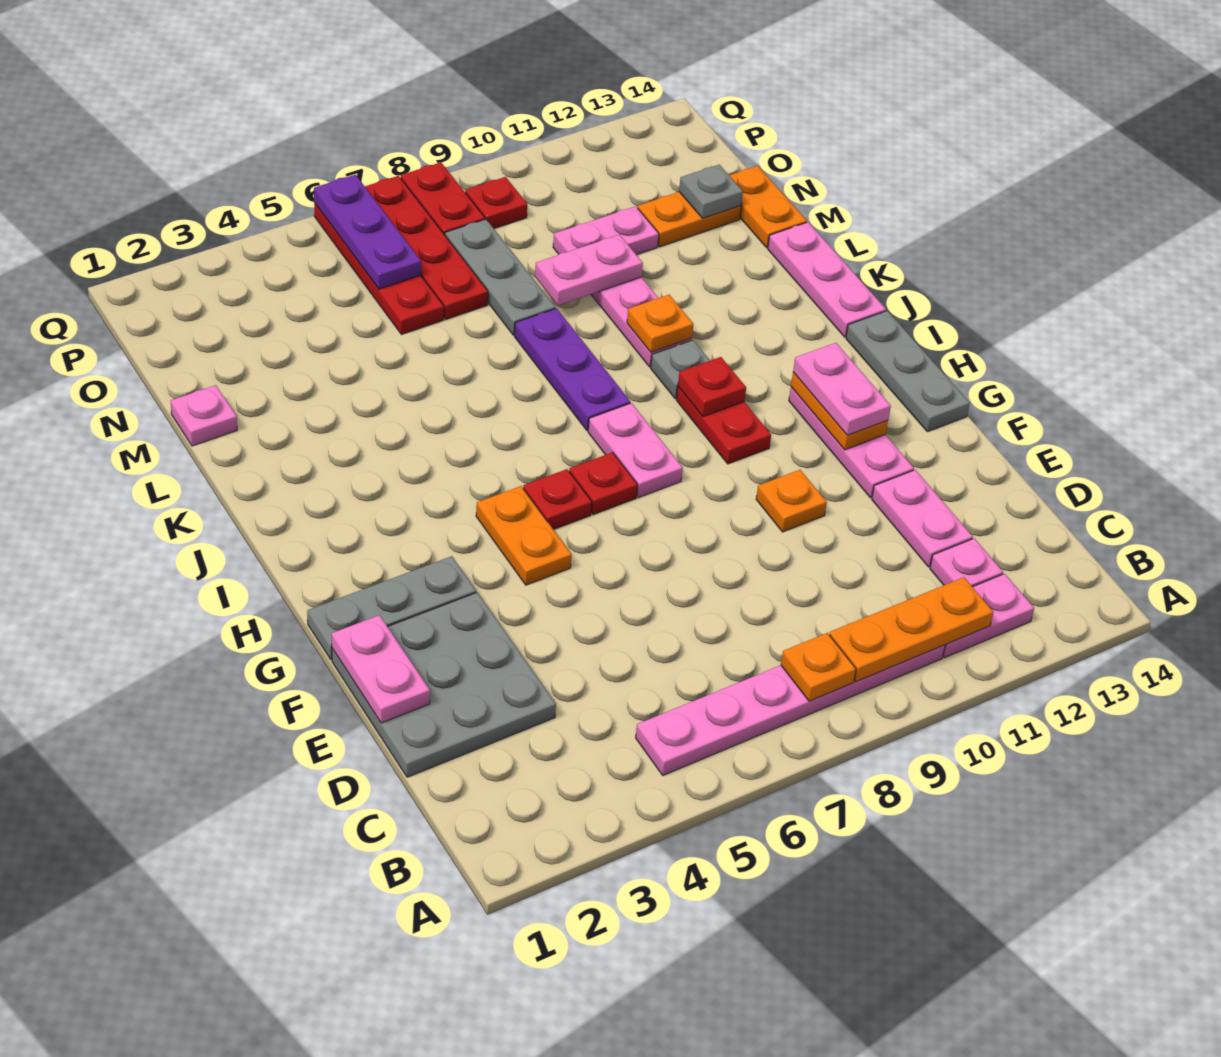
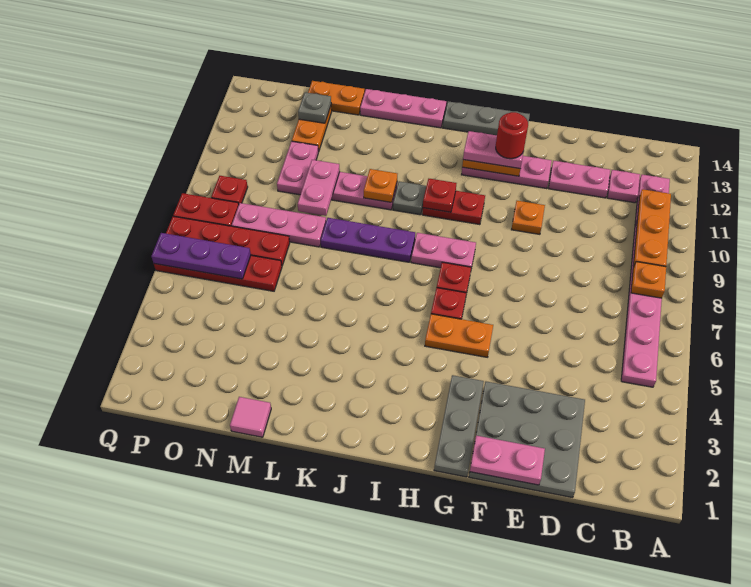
none -> red round brick G12 level 4
pink plate M1 level 1 -> pink tile M1 level 1
grey plate M8:O8 level 1 -> pink plate M8:O8 level 1

